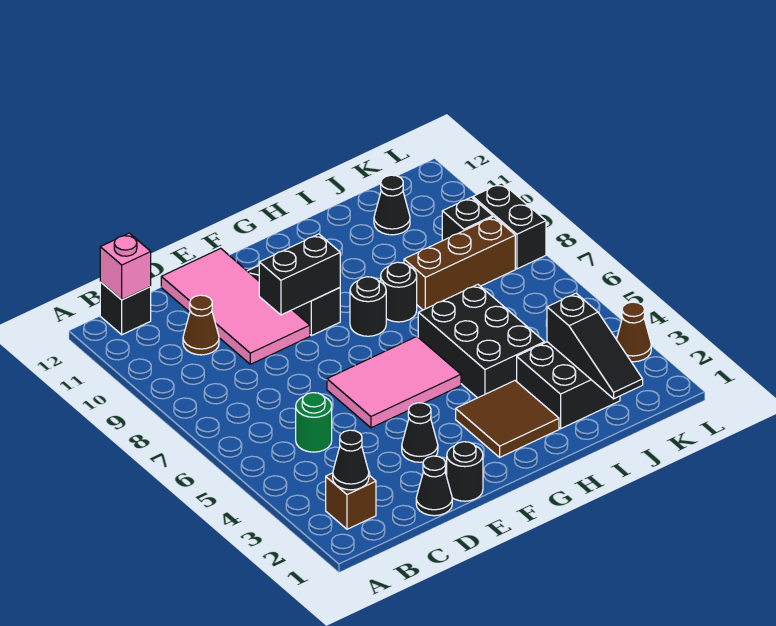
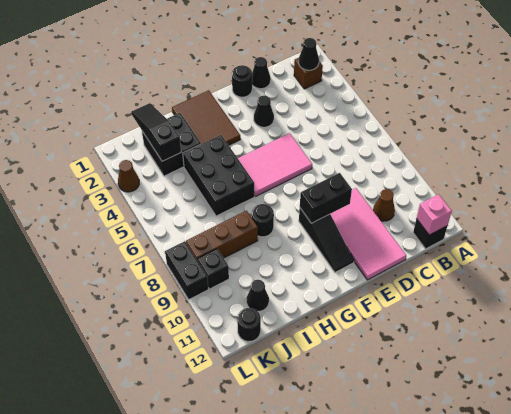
green round brick C5 level 1 -> none
brown tile G2:H3 level 1 -> brown tile G1:H3 level 1
black round brick G8 level 1 -> black round brick K12 level 1

